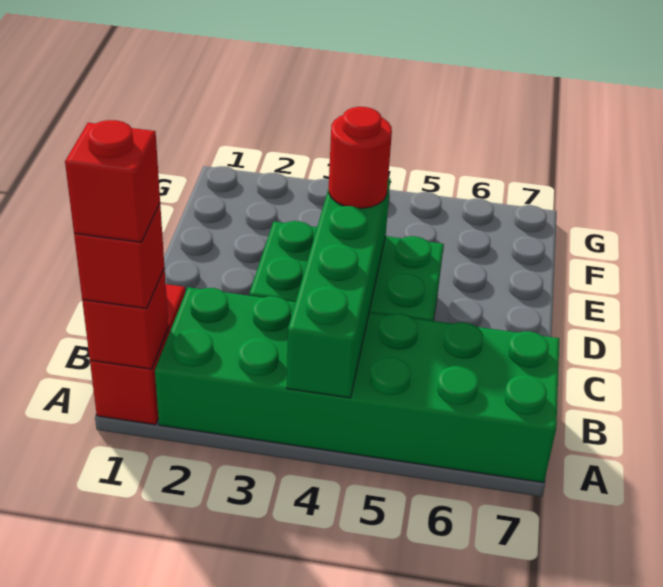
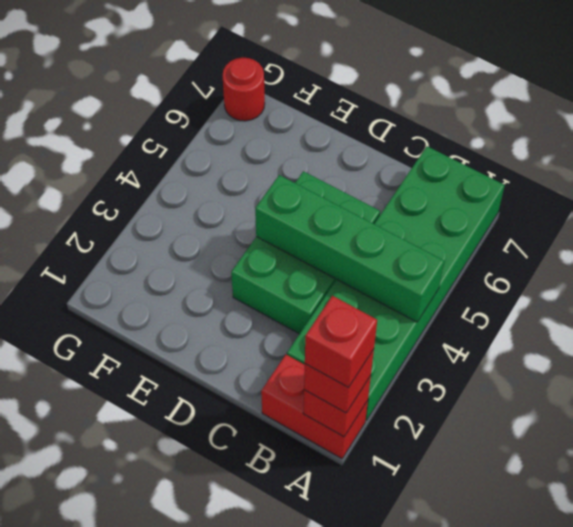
red round brick D4 level 3 -> red round brick G7 level 1

